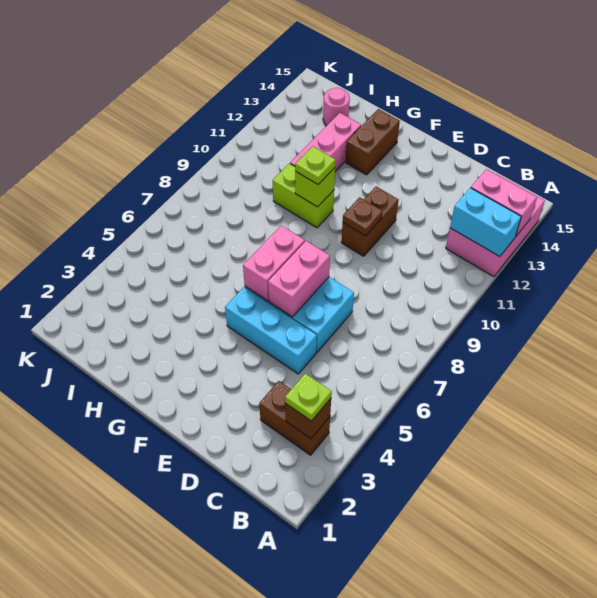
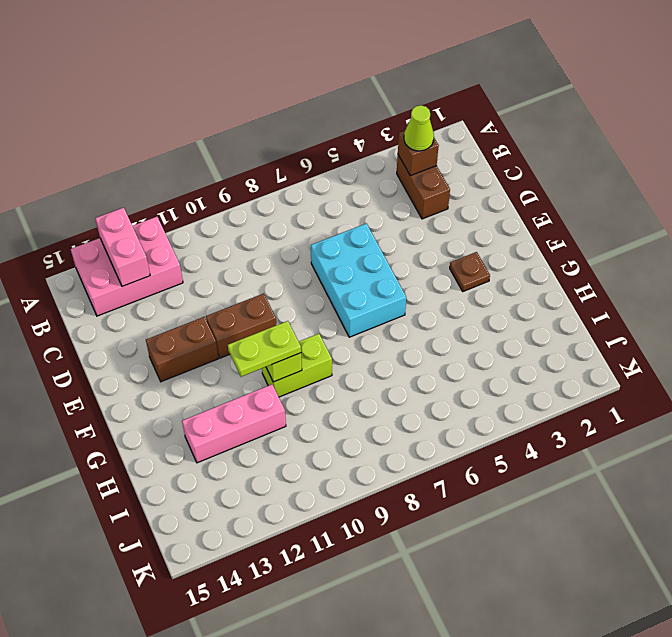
cyan brick A12:B12 level 2 -> none
lime plate B3 level 3 -> lime cone B3 level 3
cyan brick D5:F5 level 1 -> none
pink brick E6:E7 level 2 -> none
brown plate E10 level 2 -> brown plate F3 level 1
pink brick F6:F7 level 2 -> none
lime brick G10:H10 level 1 -> lime brick G9:G10 level 1
lime plate G10 level 3 -> lime plate G10:G11 level 3
brown brick G13:G14 level 1 -> brown brick E12:E13 level 1
pink round brick I14 level 1 -> none

